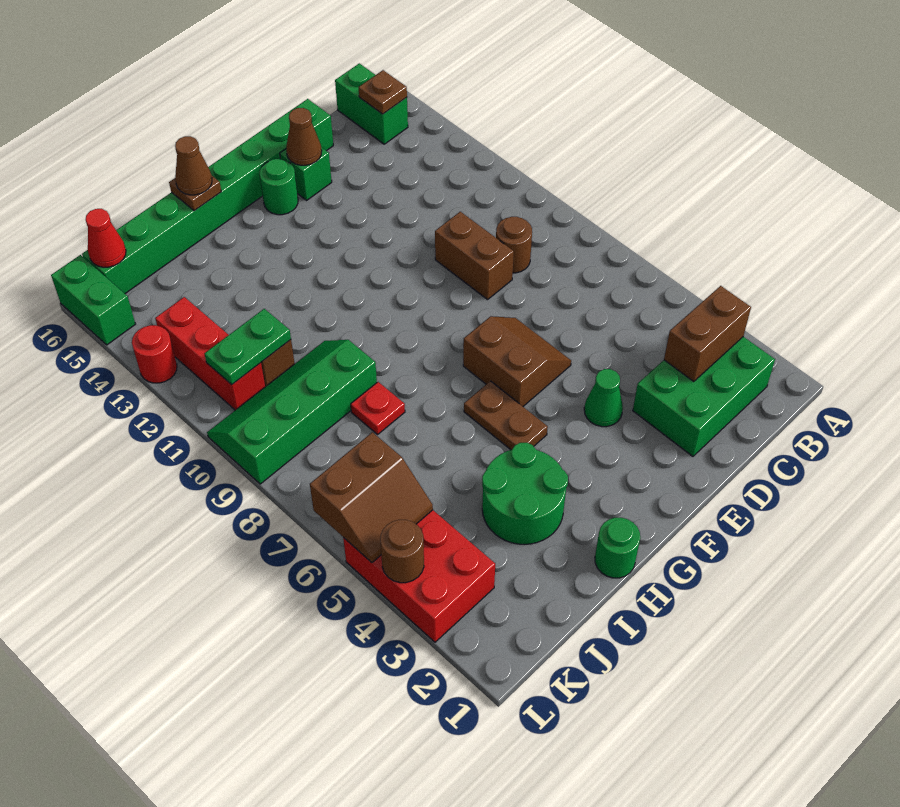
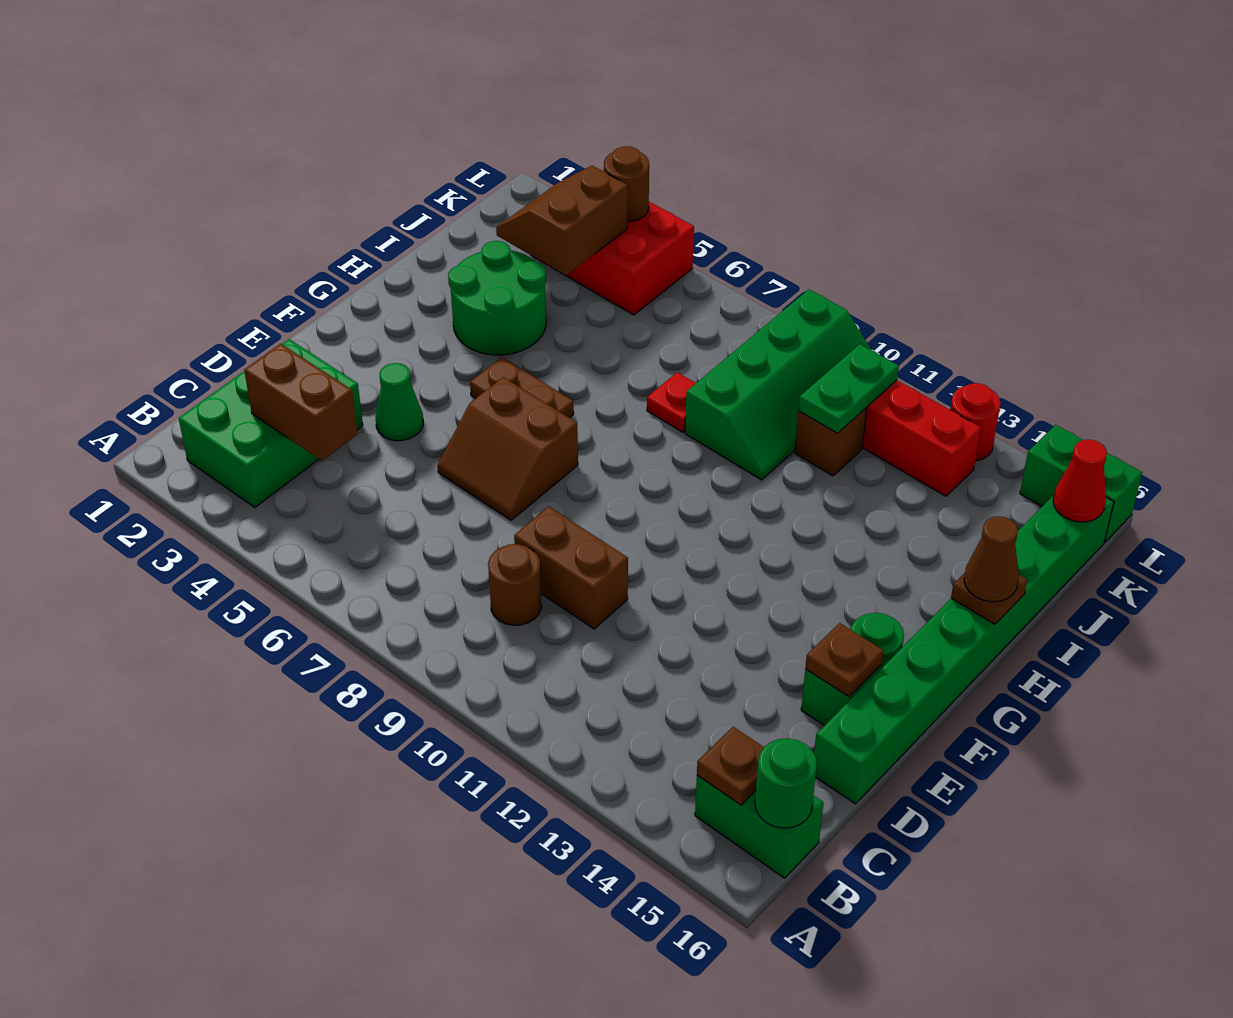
brown brick B3:C3 level 2 -> brown brick C3:C4 level 2
brown cone E15 level 2 -> brown plate E15 level 2
green round brick H1 level 1 -> green round brick B16 level 2
brown slope K5:L6 level 2 top 6 -> brown slope J3:K4 level 2 top 4

